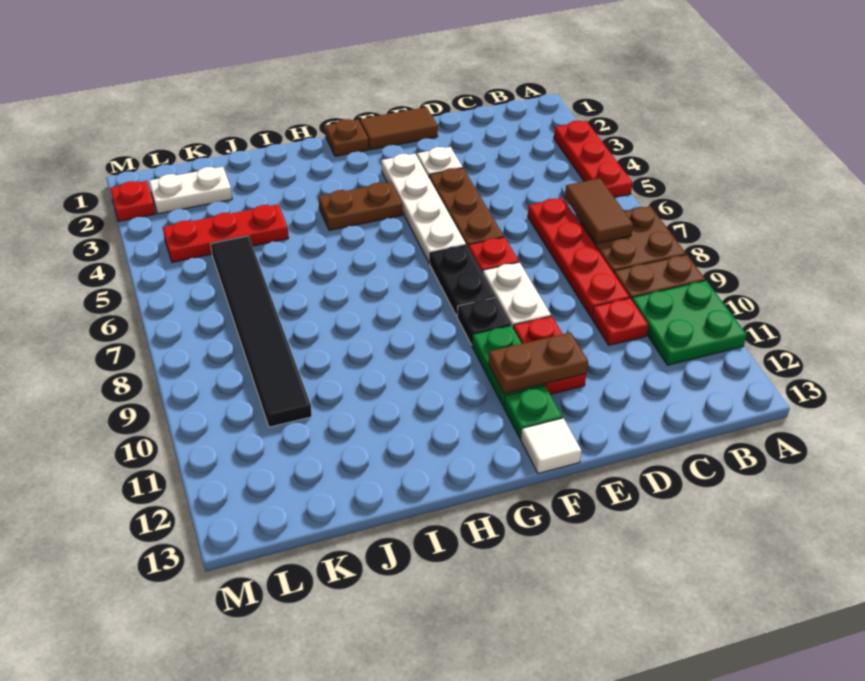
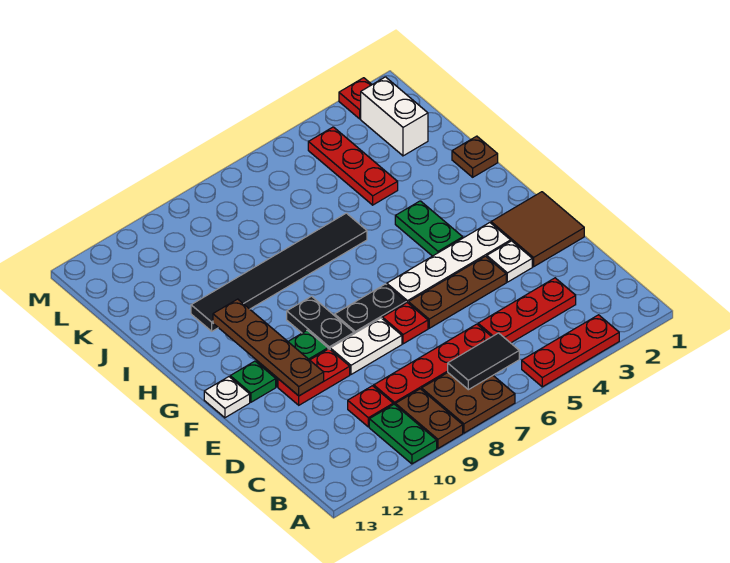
green plate A10:B11 level 1 -> green plate A10:B10 level 1
brown tile B6:B7 level 2 -> black tile B6:B7 level 2
none -> red plate C3:C5 level 1
brown tile E1:F1 level 1 -> brown tile E1:F2 level 1
brown plate E11:F11 level 2 -> brown plate E11:H11 level 2
black plate F9 level 1 -> black plate F9:G9 level 1
white tile F13 level 1 -> white plate F13 level 1
brown plate G1 level 1 -> brown plate I1 level 1
brown plate G4:H4 level 1 -> green plate G4:H4 level 1
white plate K2:L2 level 1 -> white brick K2:L2 level 1
black tile K5:K10 level 1 -> black tile I6:I11 level 1

